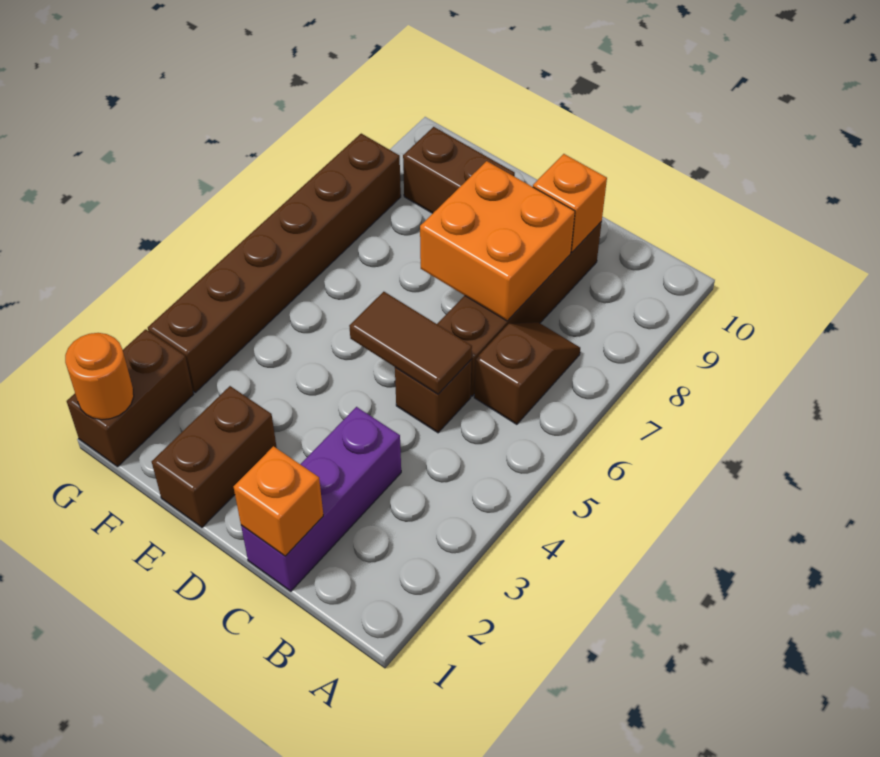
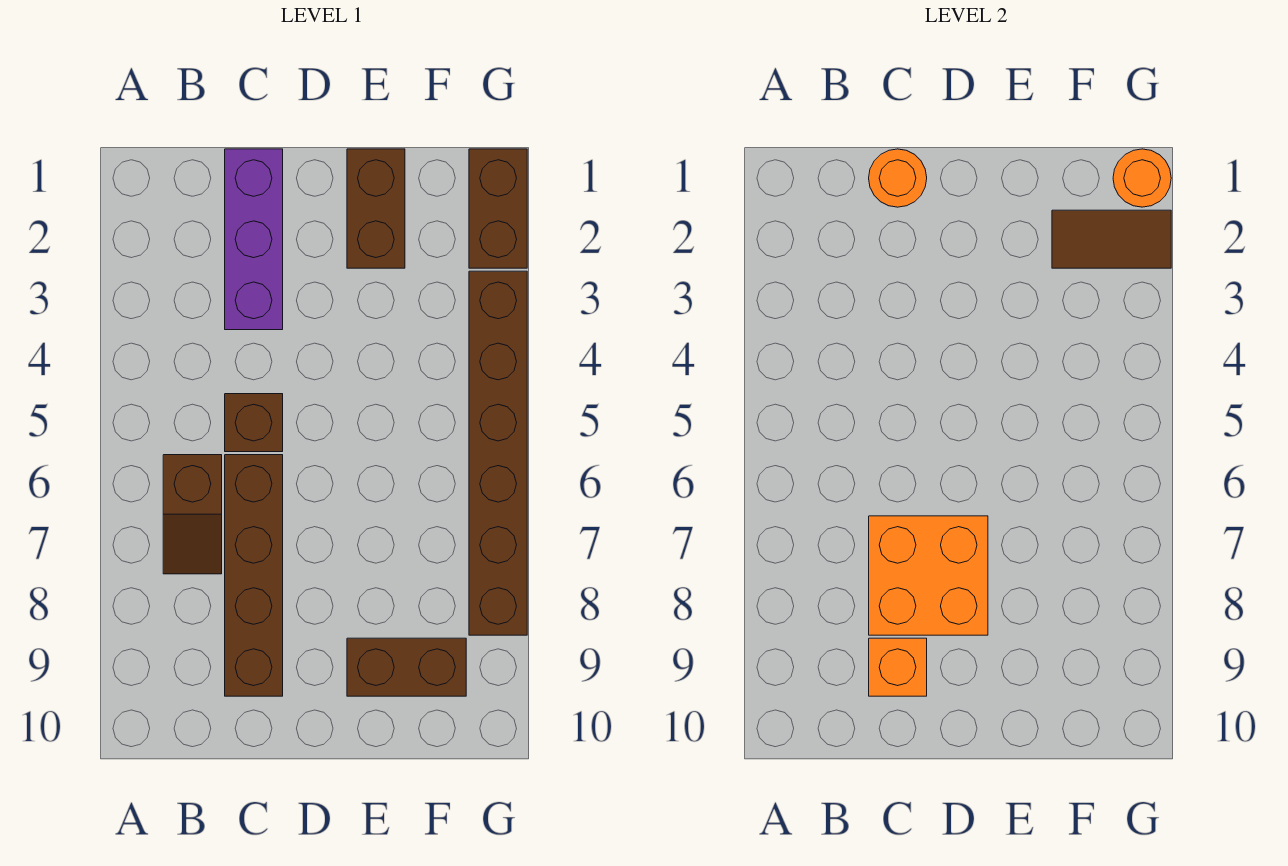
orange brick C1 level 2 -> orange round brick C1 level 2
brown tile C5:D5 level 2 -> brown tile F2:G2 level 2

